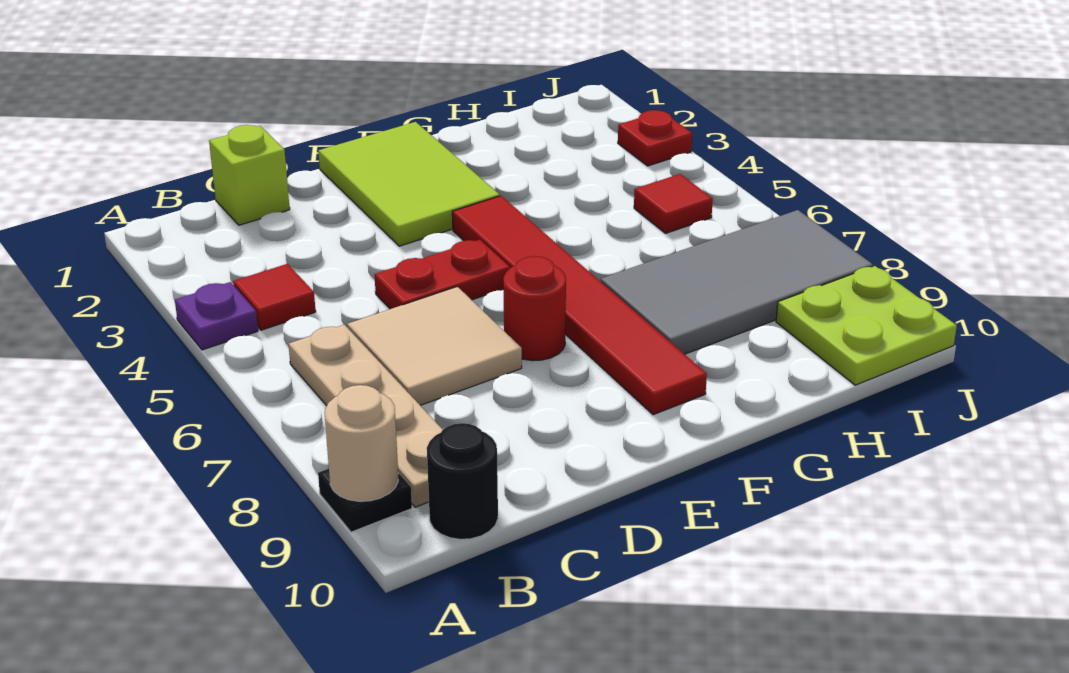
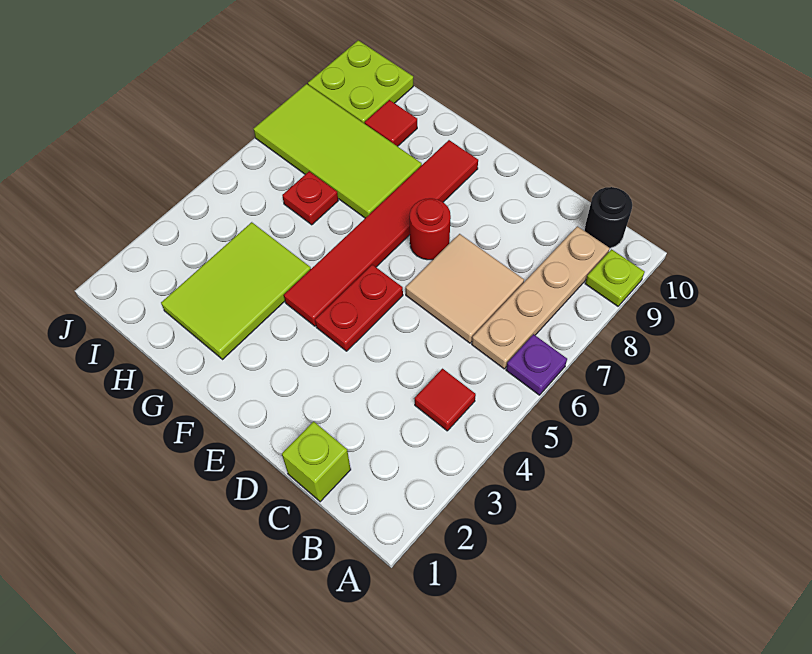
purple plate A4 level 1 -> purple plate A6 level 1
black plate A9 level 1 -> lime plate A9 level 1
tan round brick A9 level 2 -> none
red plate D5:E5 level 1 -> red plate E4:E5 level 1
lime tile E1:F3 level 1 -> lime tile G2:H4 level 1
grey tile G7:J8 level 1 -> lime tile G7:J8 level 1
red tile I5 level 1 -> red tile H9 level 1
red plate J3 level 1 -> red plate H6 level 1

